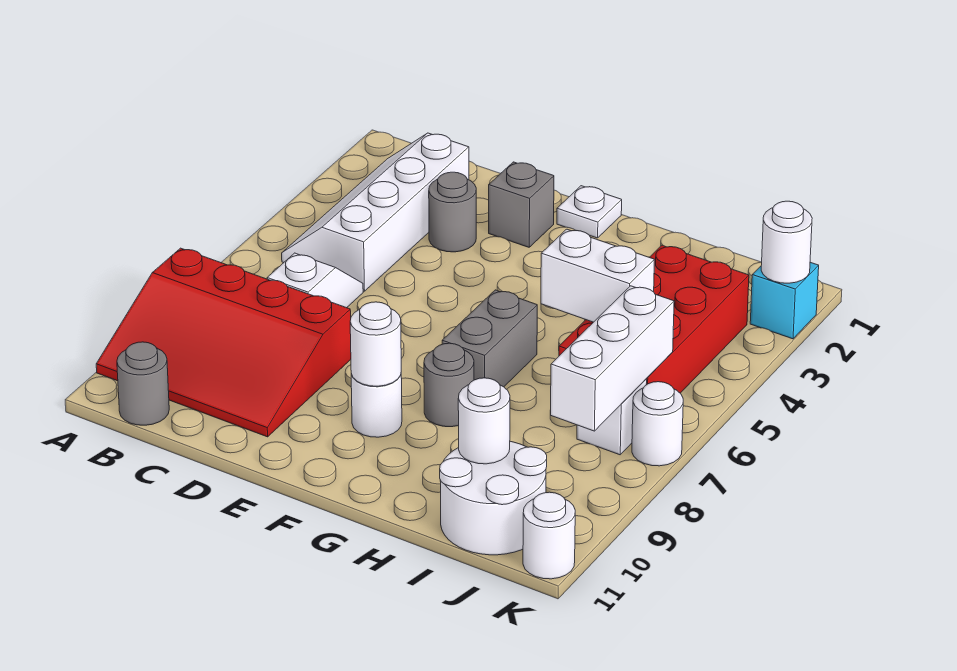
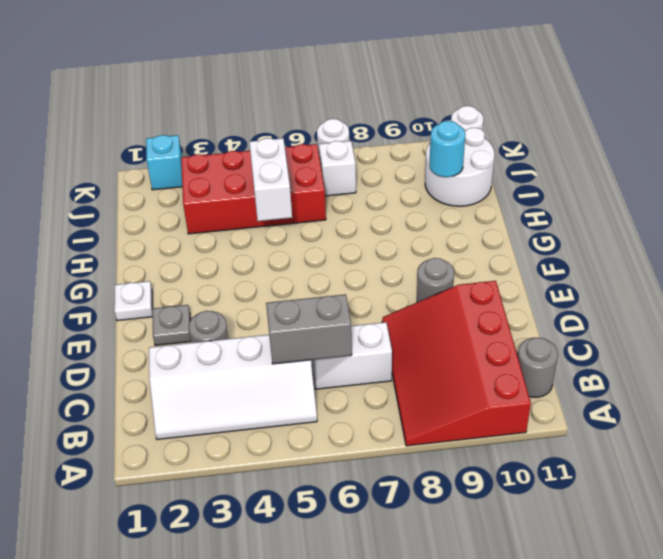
red slope A8:D10 level 1 top 8 -> red slope A8:D10 level 1 top 10
grey brick E2 level 1 -> grey plate E2 level 1
white round brick F9 level 1 -> none
white round brick F9 level 2 -> none
grey brick G6:G7 level 1 -> grey brick C5:C6 level 2
grey round brick G8 level 1 -> grey round brick E9 level 1
white round brick I10 level 2 -> cyan round brick I10 level 2
white brick J6:J8 level 2 -> none
white round brick K2 level 2 -> none

